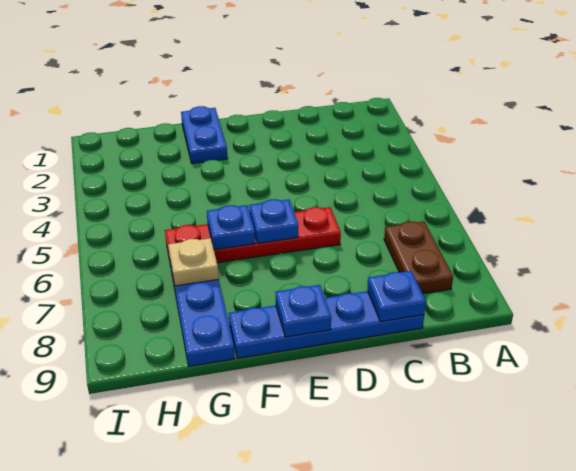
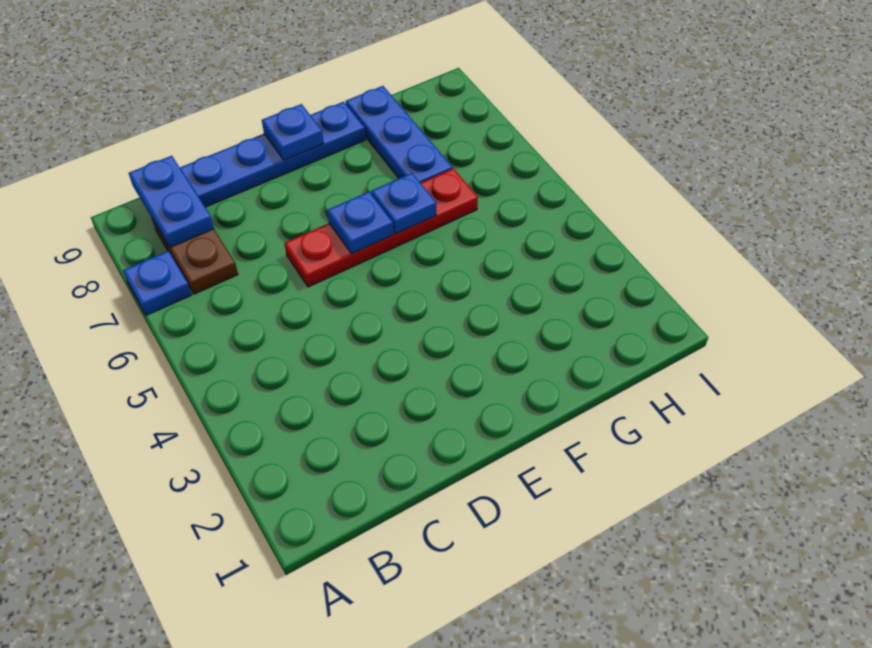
blue plate C9 level 2 -> blue plate A7 level 1
blue plate F1:F2 level 1 -> blue plate B8:B9 level 2
tan plate G7 level 2 -> none

